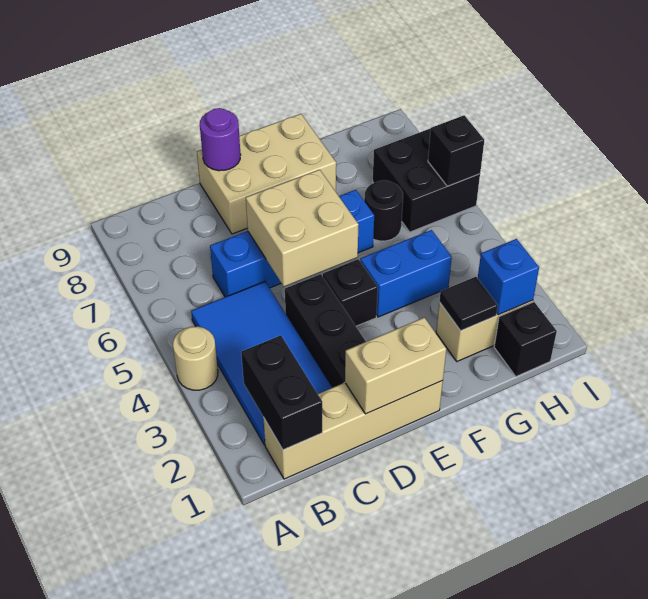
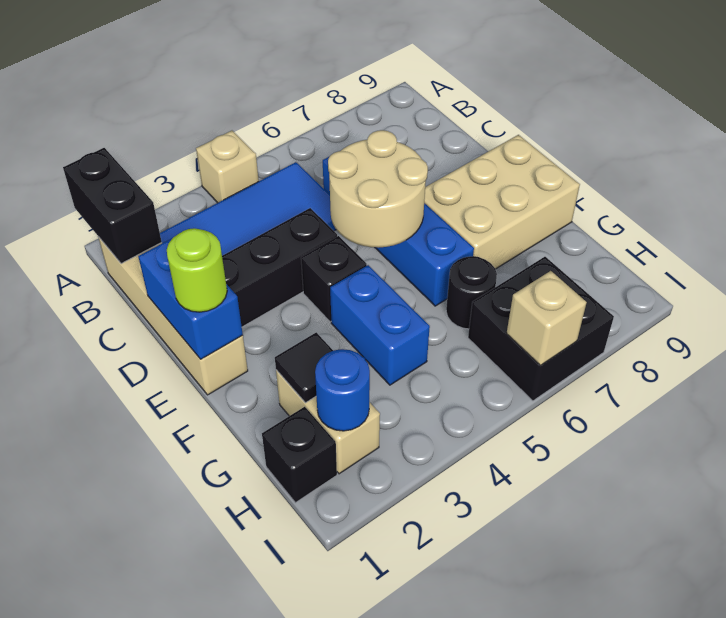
tan round brick A4 level 1 -> tan brick A4 level 1
black brick B1:B2 level 2 -> black brick A1:B1 level 2
tan brick D1:E1 level 2 -> blue brick D1:E1 level 2
tan brick D5:E6 level 2 -> tan round brick D5:E6 level 2
tan brick D8:F9 level 1 -> tan brick E7:F9 level 1
purple round brick D9 level 2 -> none
none -> lime round brick E1 level 3
blue brick H2 level 2 -> blue round brick H2 level 2
black brick I6 level 2 -> tan brick I6 level 2

